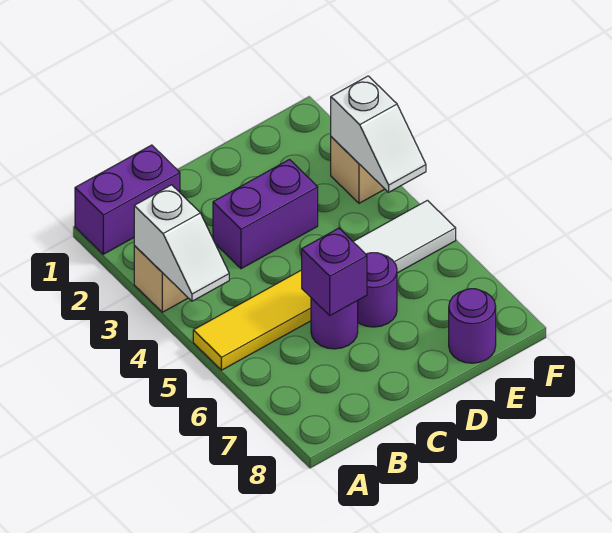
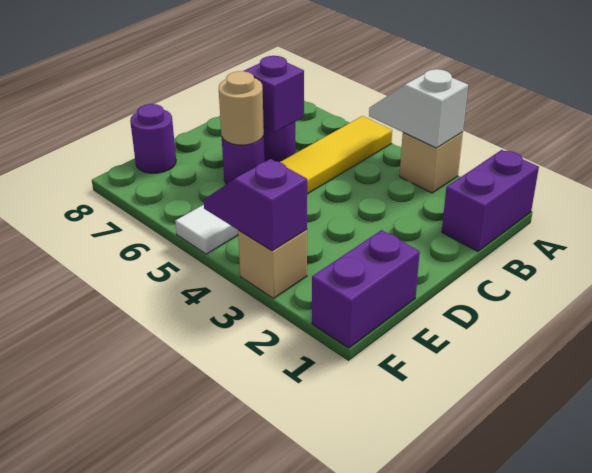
purple brick C3:D3 level 1 -> purple brick E1:F1 level 1
none -> tan round brick D6 level 2
white slope F3:F4 level 2 top 3 -> purple slope F3:F4 level 2 top 3

